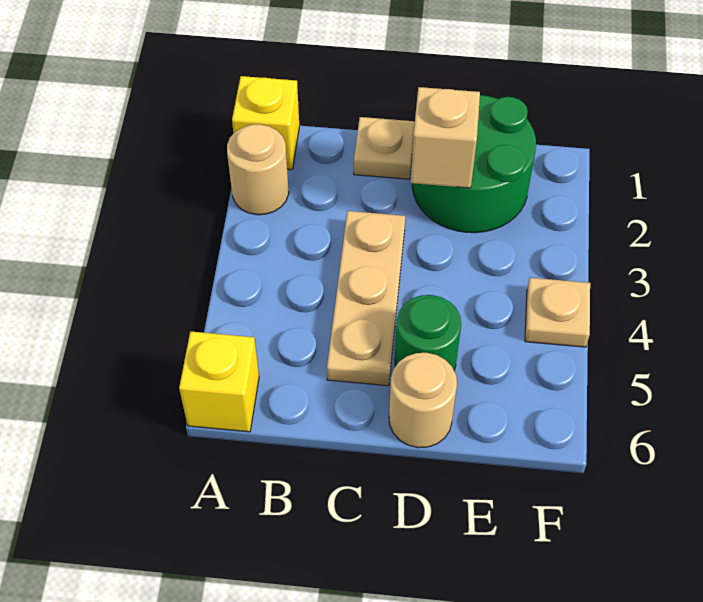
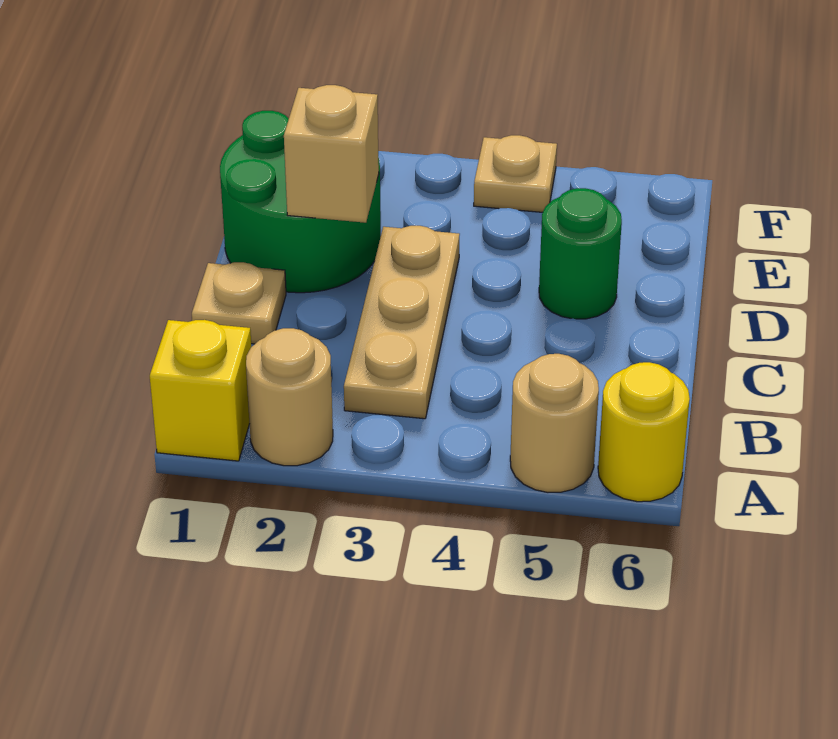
yellow brick A6 level 1 -> yellow round brick A6 level 1
tan plate C3:C5 level 1 -> tan plate B3:D3 level 1
tan round brick D6 level 1 -> tan round brick A5 level 1

